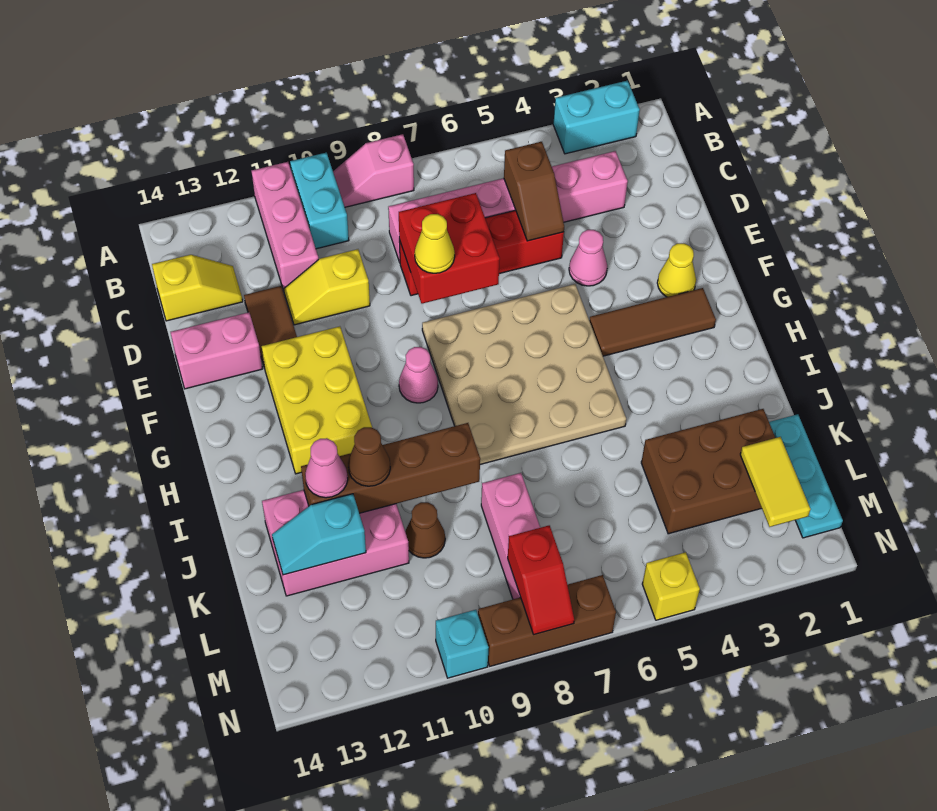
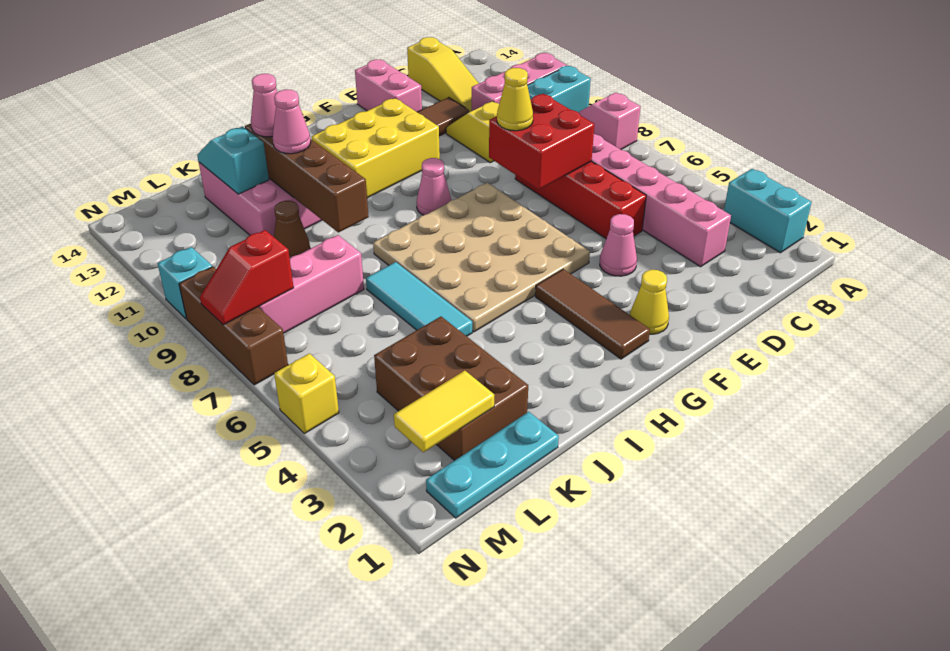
brown slope C5:D5 level 2 top C -> none
yellow slope C13:C14 level 1 top 14 -> yellow slope C12:C14 level 1 top 14
none -> cyan tile J5:J7 level 1
brown cone J11 level 3 -> pink cone J11 level 3

